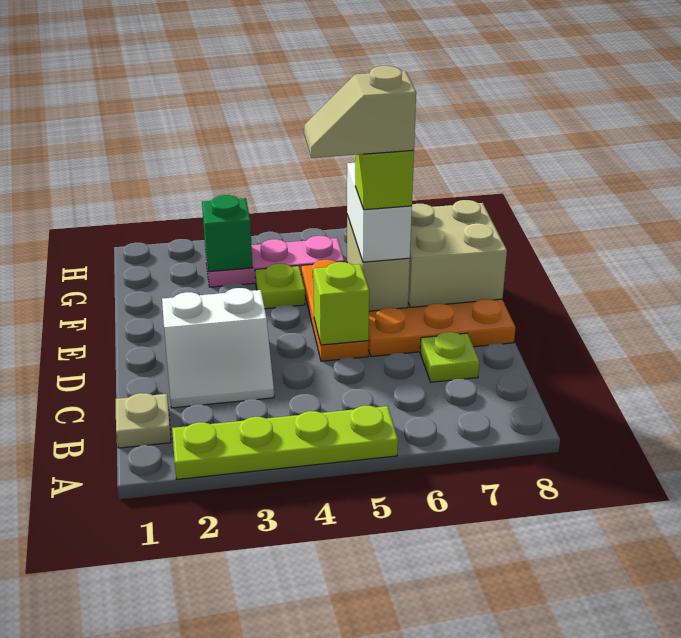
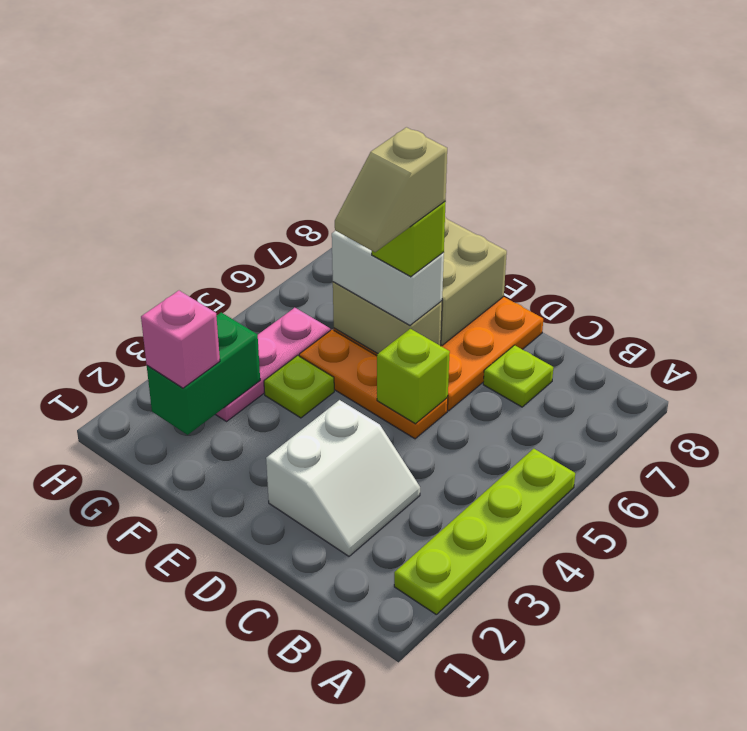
tan plate B1 level 1 -> none
none -> pink brick G2 level 3
green brick G3 level 2 -> green brick G2:G3 level 2

